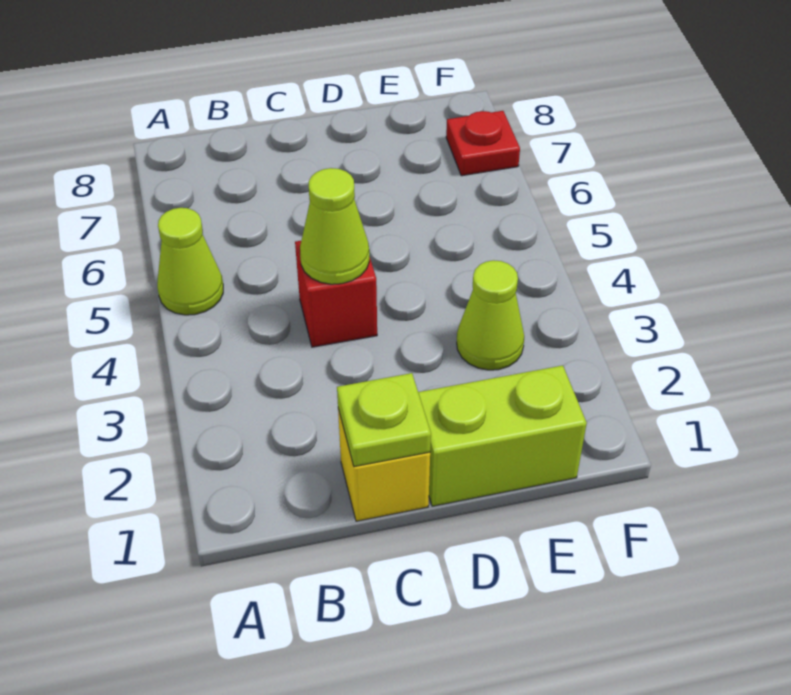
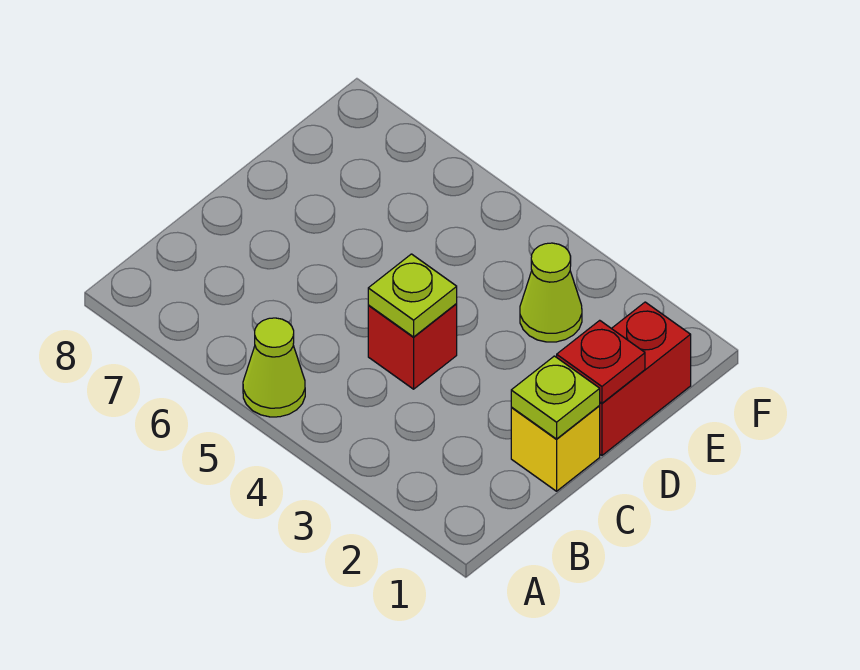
lime cone C4 level 2 -> lime plate C4 level 2
lime brick D1:E1 level 1 -> red brick D1:E1 level 1
red plate F7 level 1 -> red plate D1 level 2

